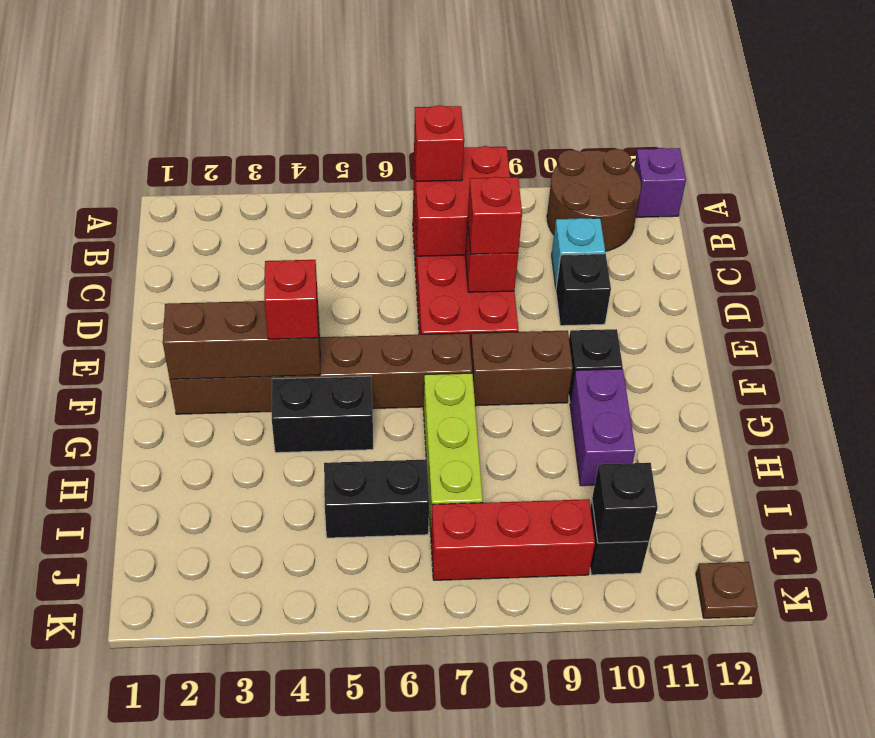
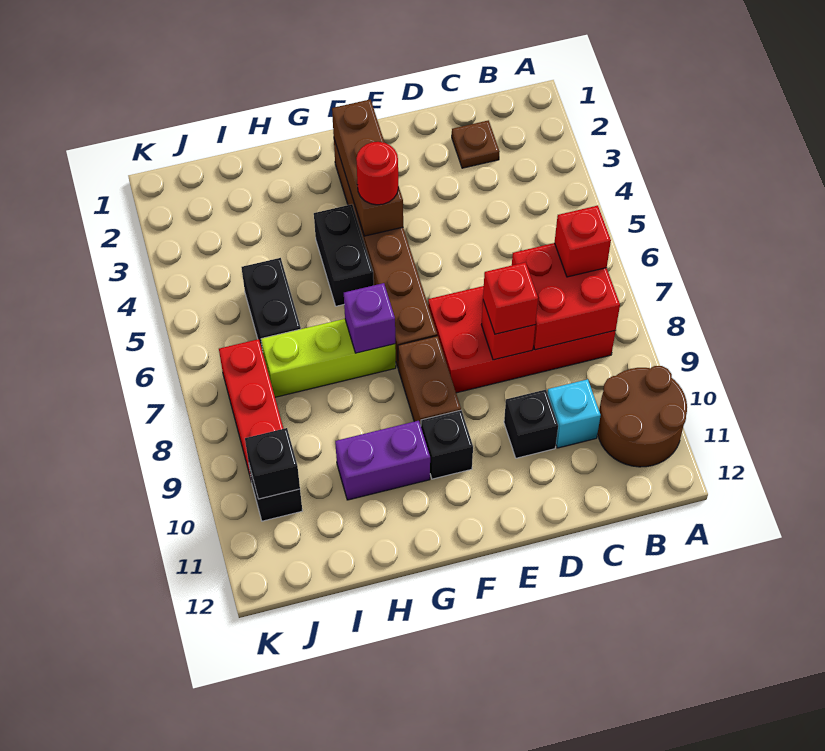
purple brick A12 level 1 -> purple brick G7 level 2
red brick F4 level 3 -> red round brick F4 level 3
brown plate K12 level 1 -> brown plate C2 level 1

